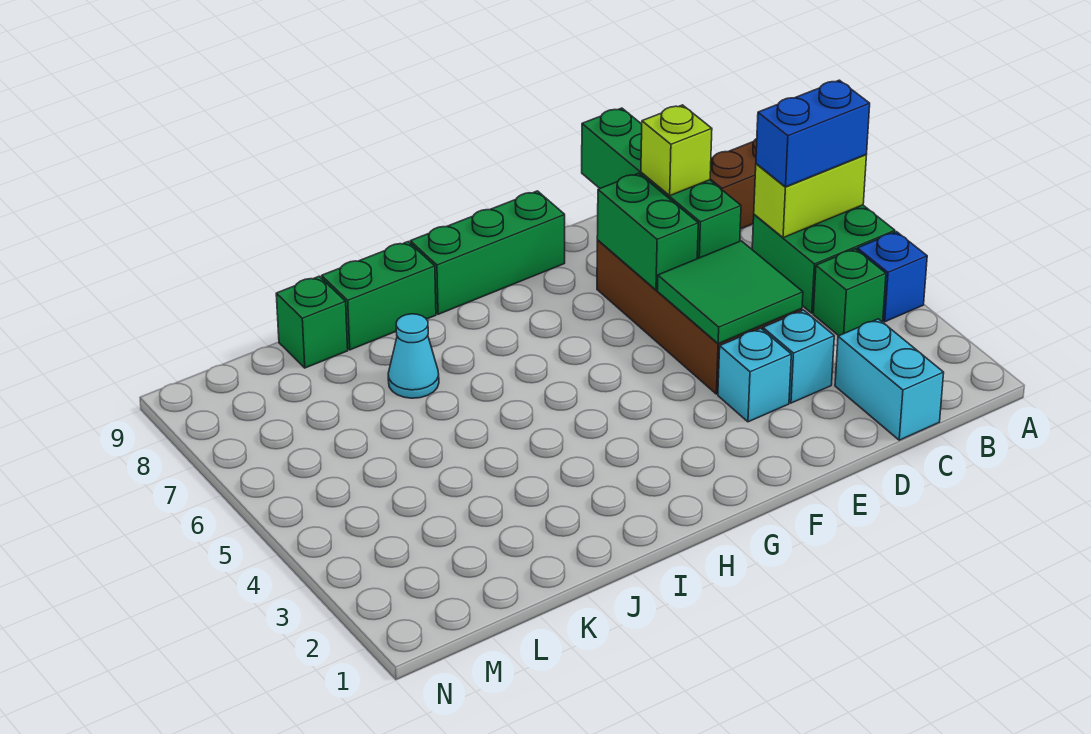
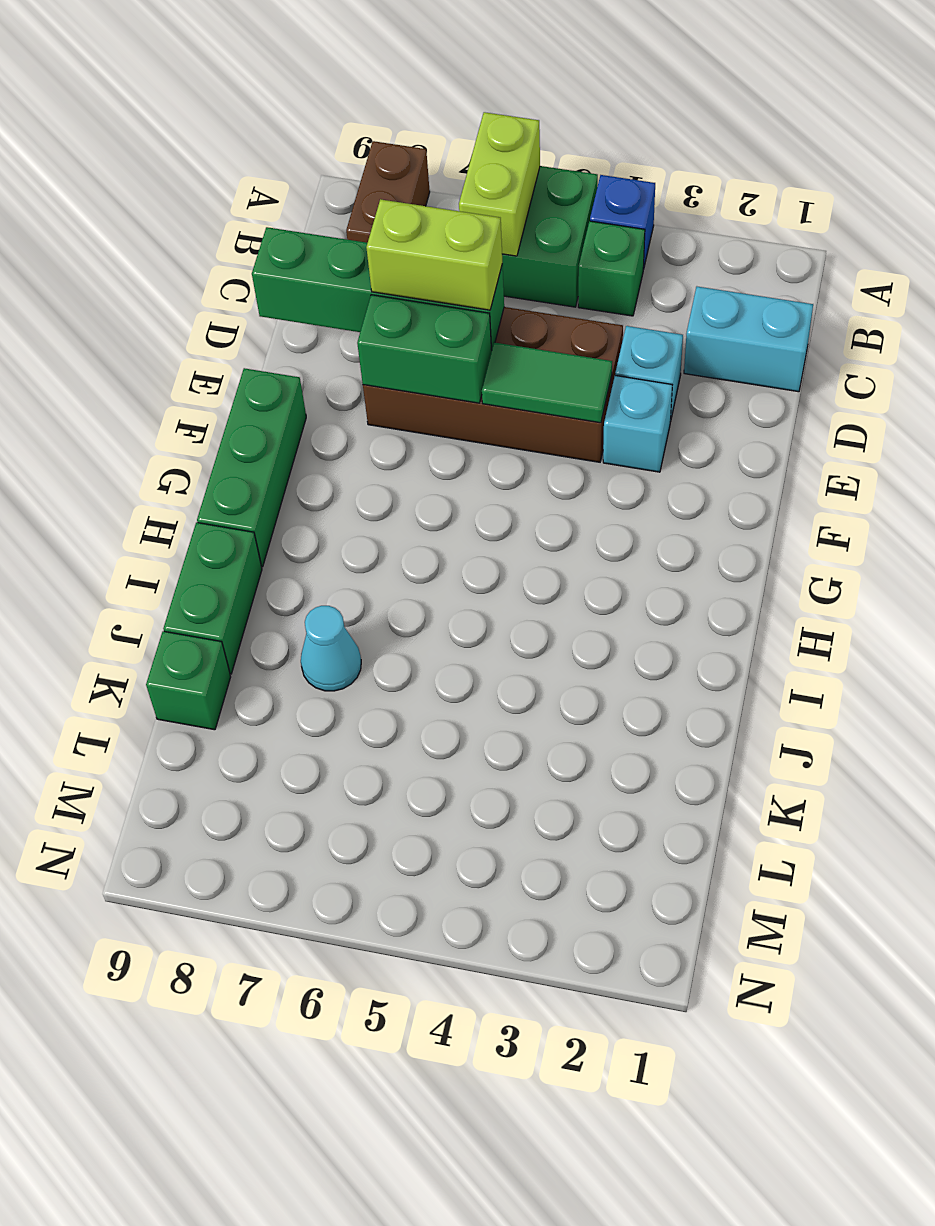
blue brick A6:B6 level 3 -> none
green tile D4:E5 level 2 -> green tile E4:E5 level 2
lime brick D7 level 3 -> lime brick D6:D7 level 3

